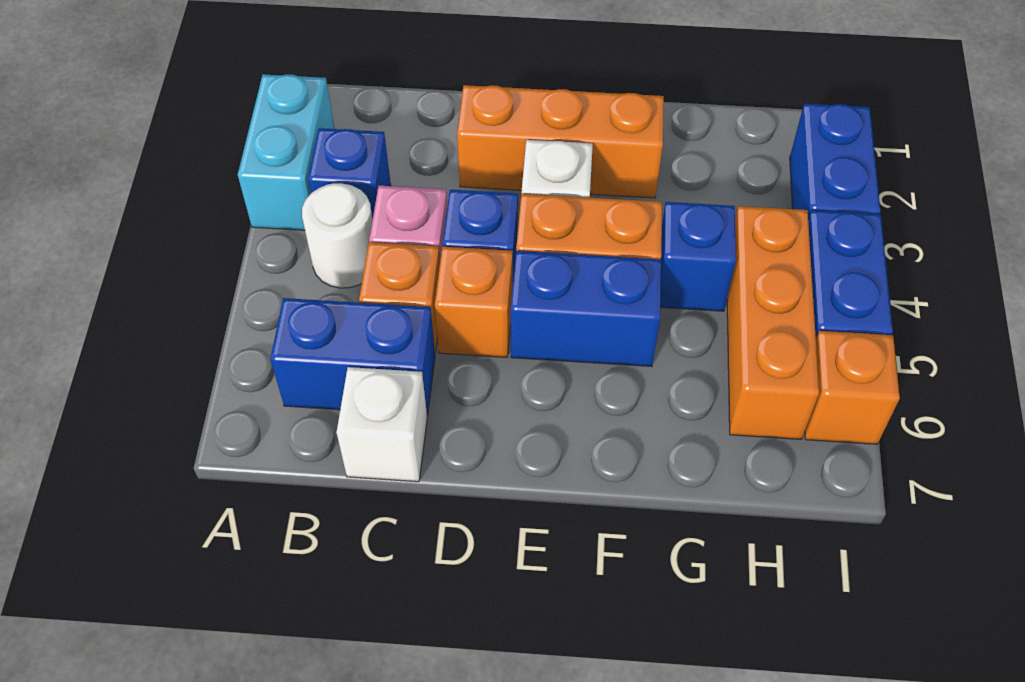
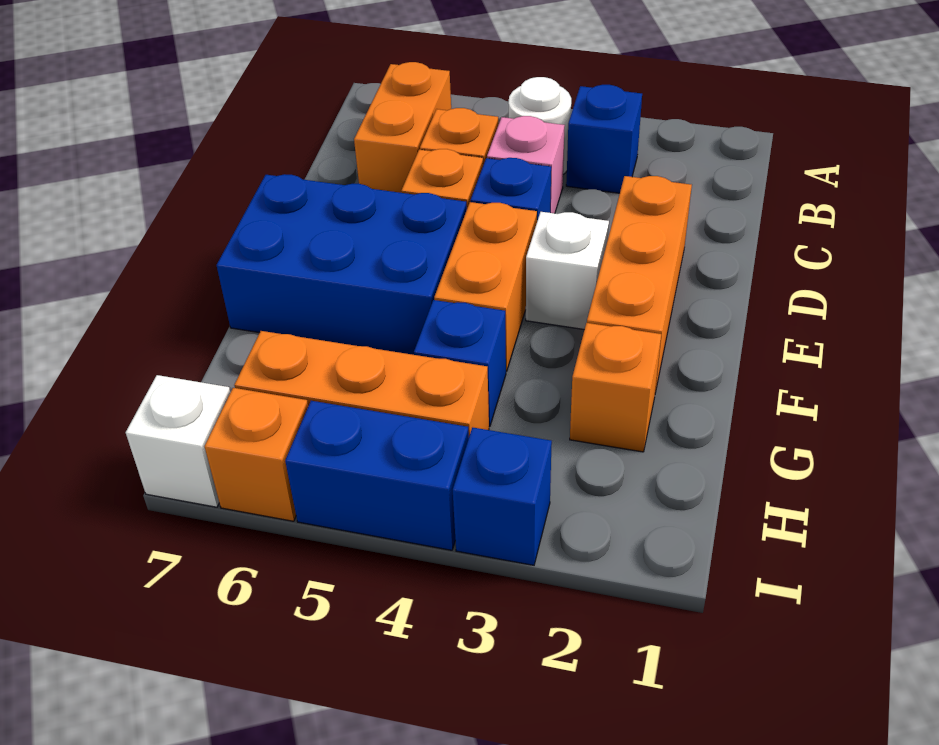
cyan brick A2:A3 level 1 -> none
blue brick B6:C6 level 1 -> orange brick B6:C6 level 1
white brick C7 level 1 -> white brick I7 level 1
blue brick E5:F5 level 1 -> blue brick E5:F7 level 1
none -> orange brick G2 level 1
blue brick I2:I3 level 1 -> blue brick I3 level 1

